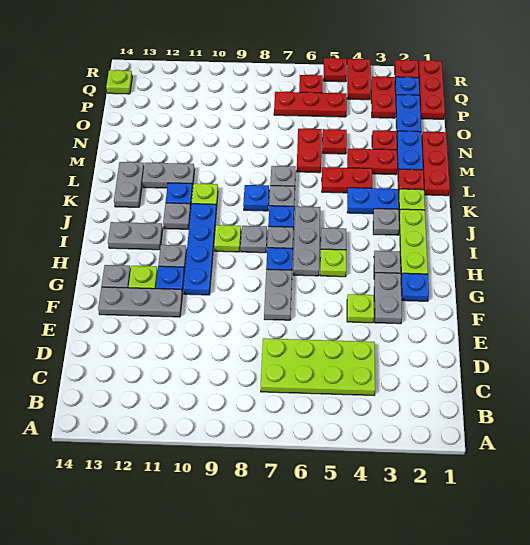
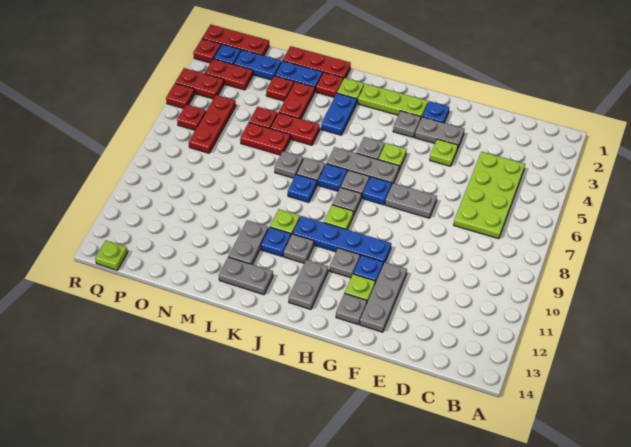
grey plate J3 level 1 -> none
red plate L4:L5 level 1 -> red plate L5:M5 level 1

